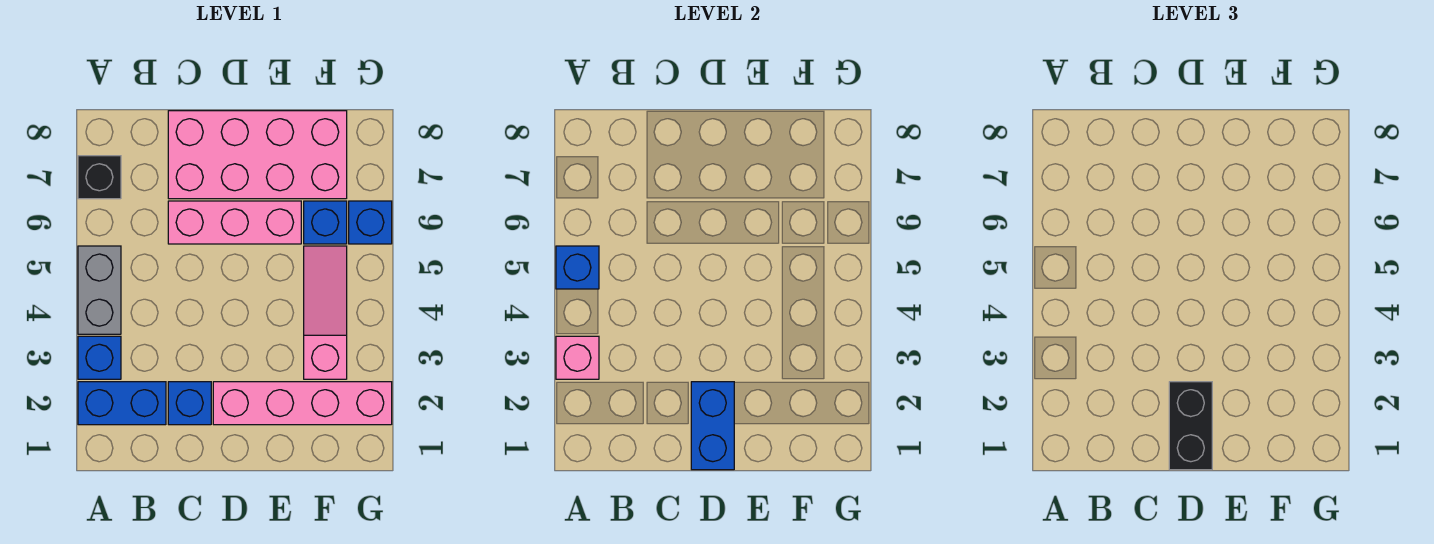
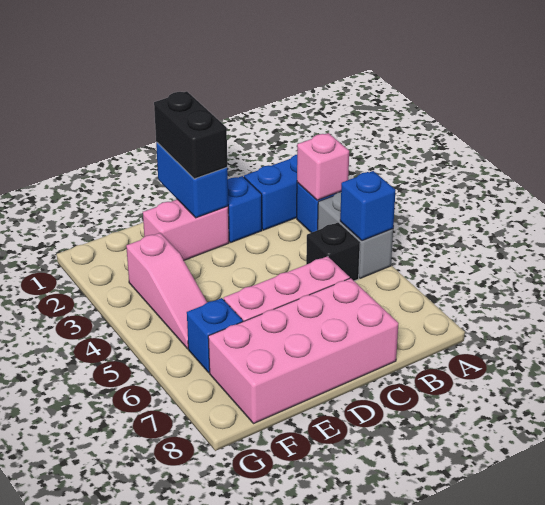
black brick A7 level 1 -> black brick B5 level 1
pink brick D2:G2 level 1 -> pink brick D2:E2 level 1
blue brick G6 level 1 -> none

